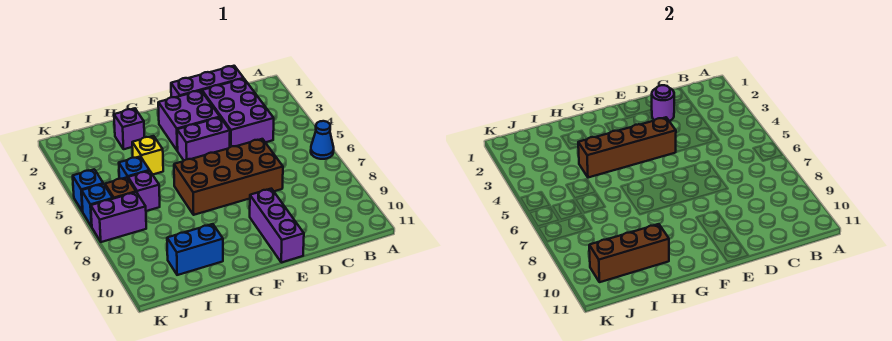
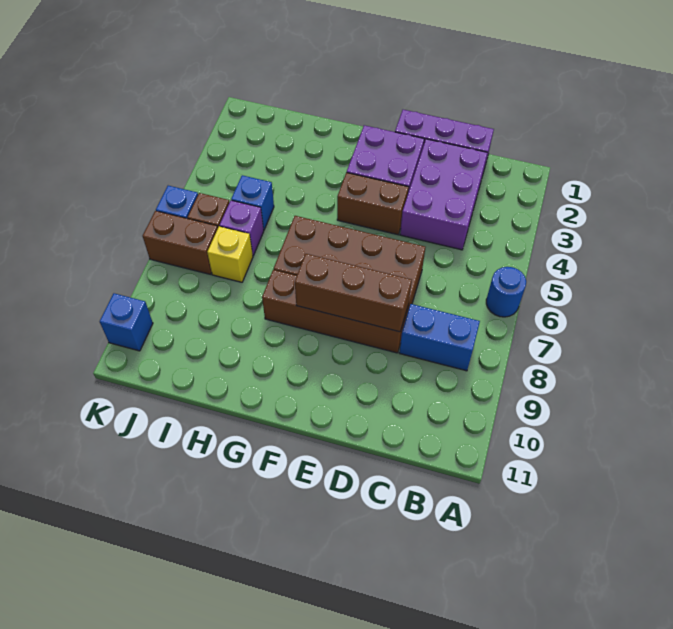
blue cone A6 level 1 -> blue round brick A6 level 1
purple round brick D2 level 2 -> none
purple brick E4:F4 level 1 -> brown brick E4:F4 level 1
brown brick E4:H4 level 2 -> brown brick D8:G8 level 1
purple brick E9:E11 level 1 -> none
purple brick H2 level 1 -> none
yellow brick H4 level 1 -> yellow brick I7 level 1
blue brick H10:I10 level 1 -> blue brick B8:C8 level 1
brown brick H10:J10 level 2 -> brown brick D8:F8 level 2
purple brick J7:K7 level 1 -> brown brick J7:K7 level 1
blue brick K5 level 1 -> blue brick K10 level 1

